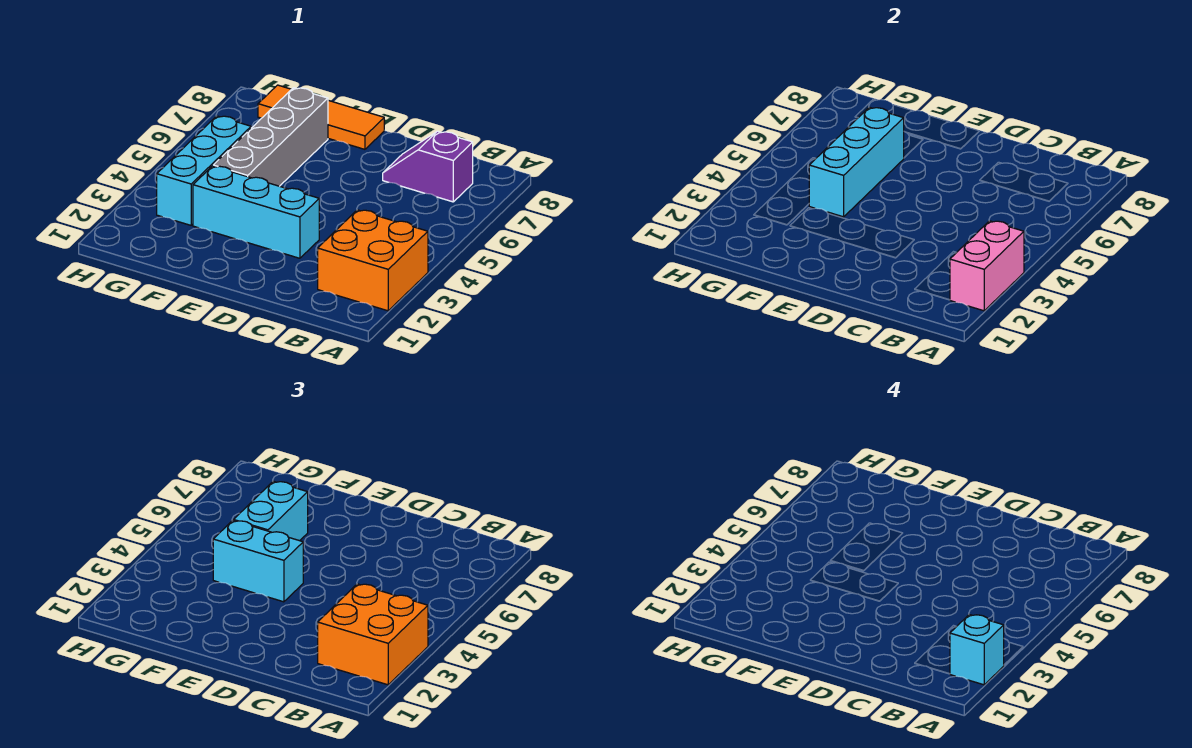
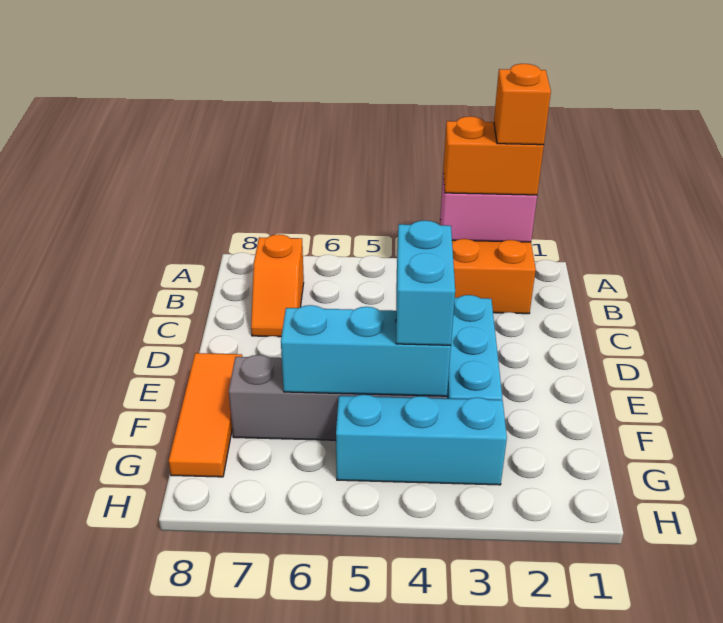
orange brick A2:B3 level 3 -> orange brick A2:A3 level 3
cyan brick A2 level 4 -> orange brick A2 level 4
purple slope B7:C7 level 1 top B -> orange slope B7:C7 level 1 top B
cyan brick F5:F6 level 3 -> none

